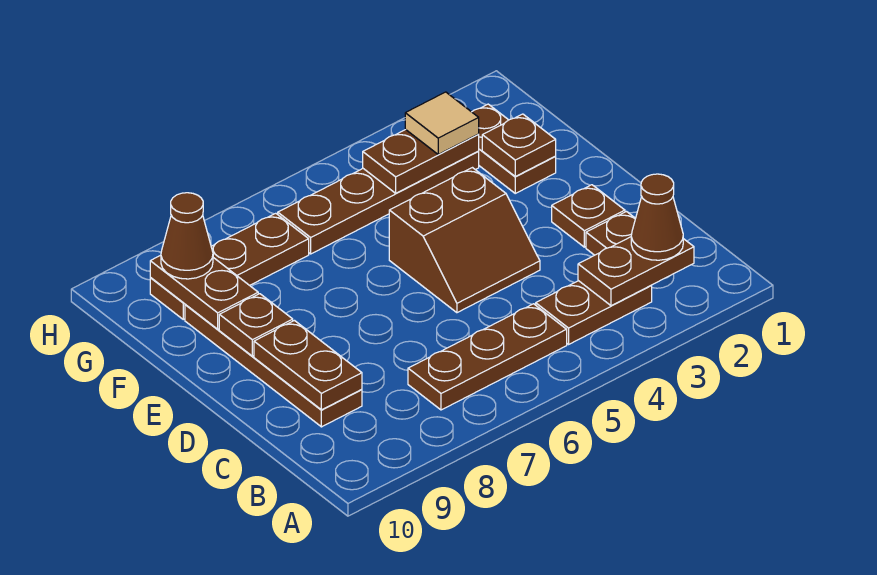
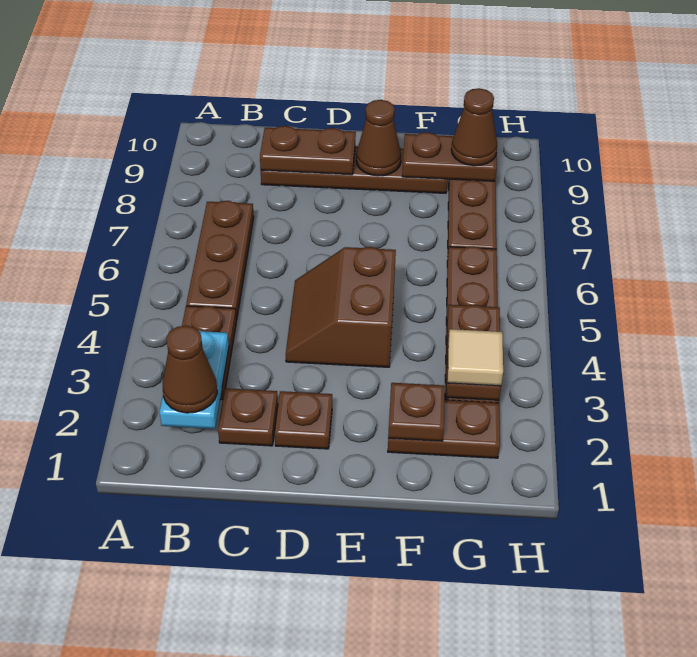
brown plate B2:B3 level 2 -> cyan plate B2:B3 level 2
brown plate E9 level 2 -> brown cone E9 level 2

